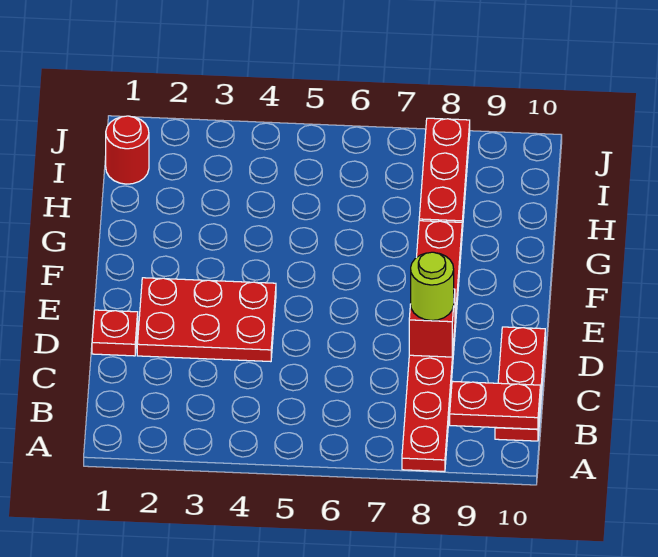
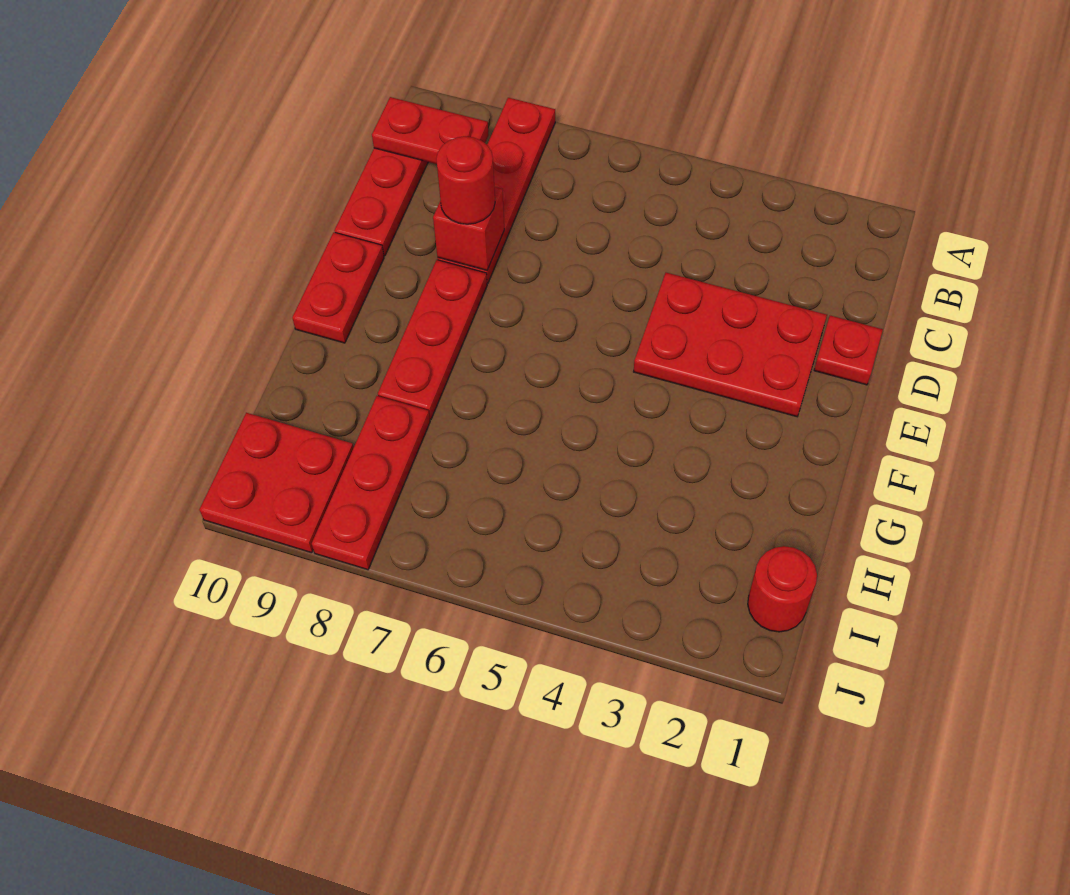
lime round brick D8 level 3 -> red round brick D8 level 3
none -> red plate E10:F10 level 1
none -> red plate I9:J10 level 1

